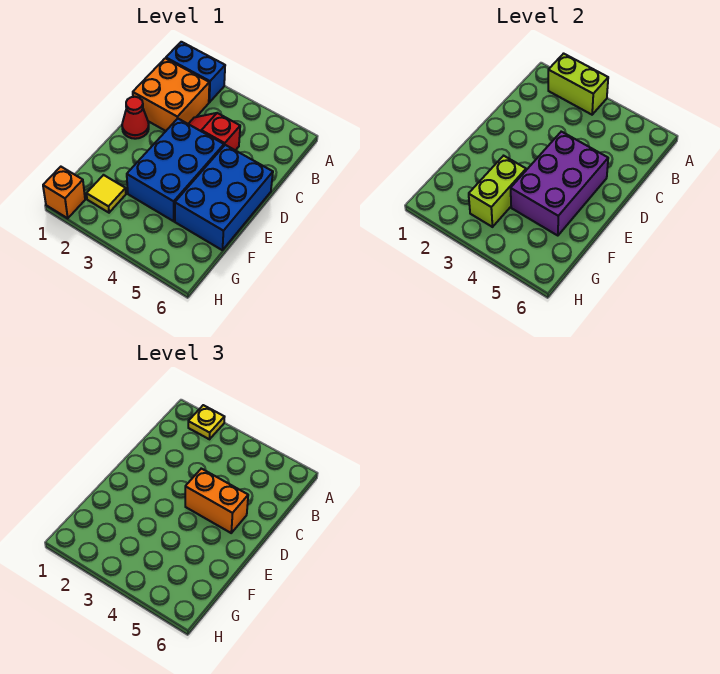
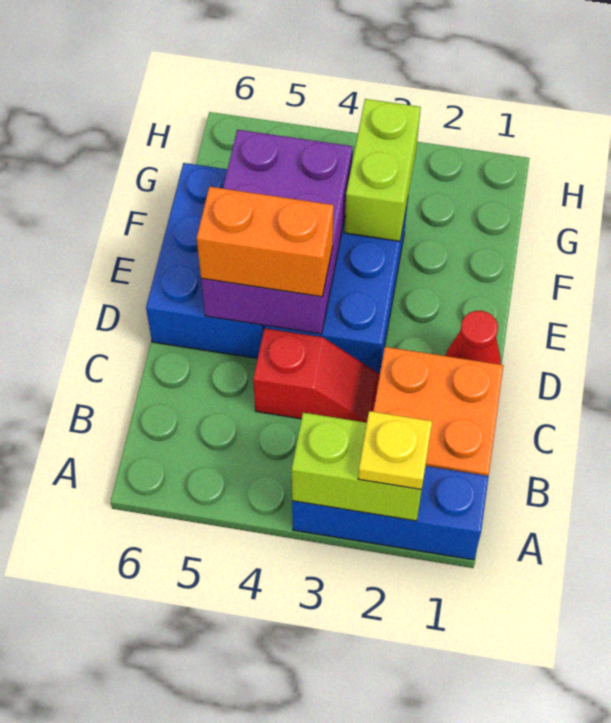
blue brick A1:A2 level 1 -> blue brick A1:A3 level 1
yellow tile G2 level 1 -> none
orange brick H1 level 1 -> none

